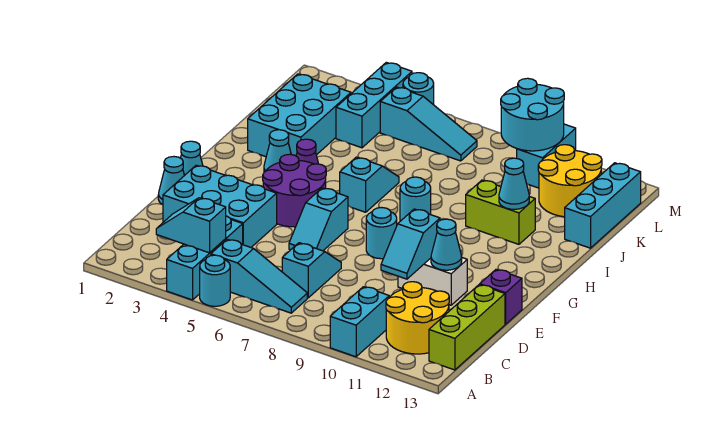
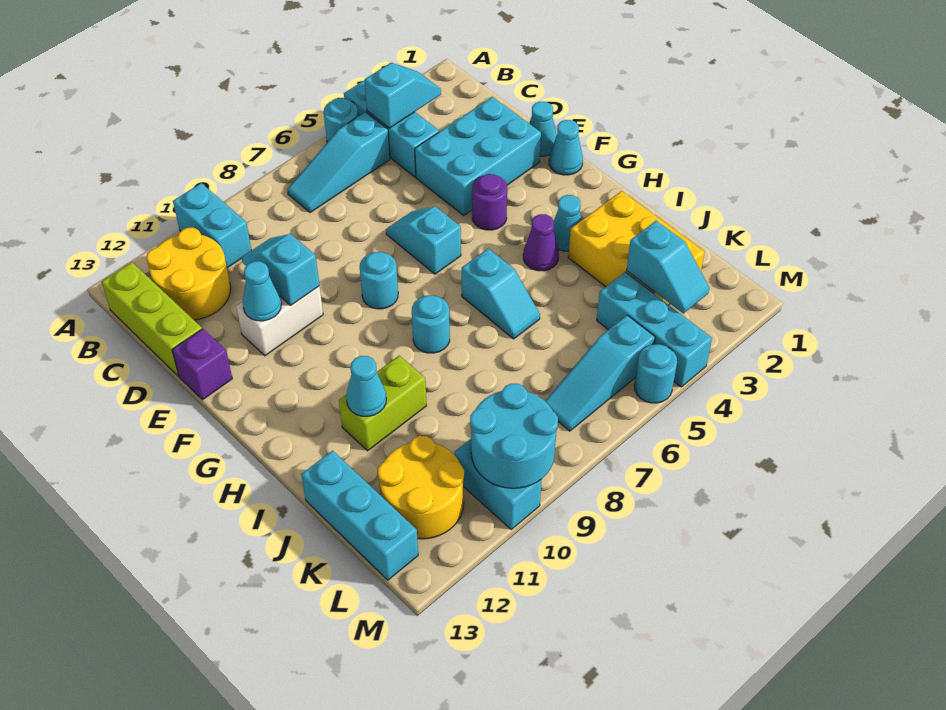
cyan slope C7:D7 level 1 top C -> cyan slope K3:L3 level 2 top K
purple round brick F4:G5 level 1 -> purple round brick F4 level 1
cyan brick I2:K3 level 1 -> yellow brick I2:K3 level 1

